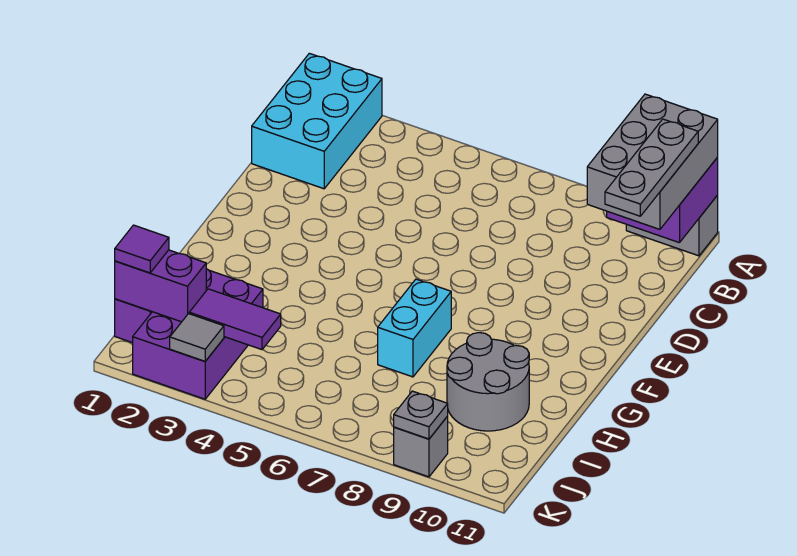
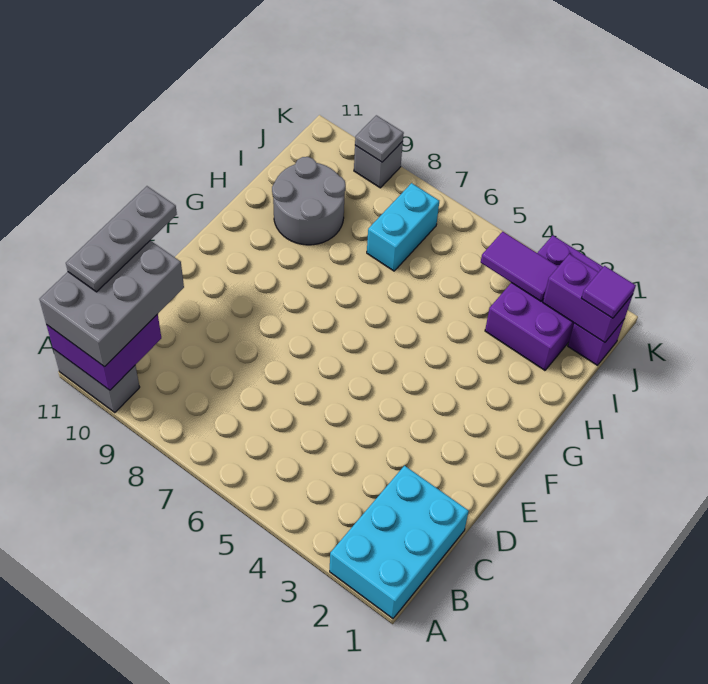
cyan brick G7:H7 level 1 -> cyan brick I7:J7 level 1
grey tile K3 level 2 -> none

